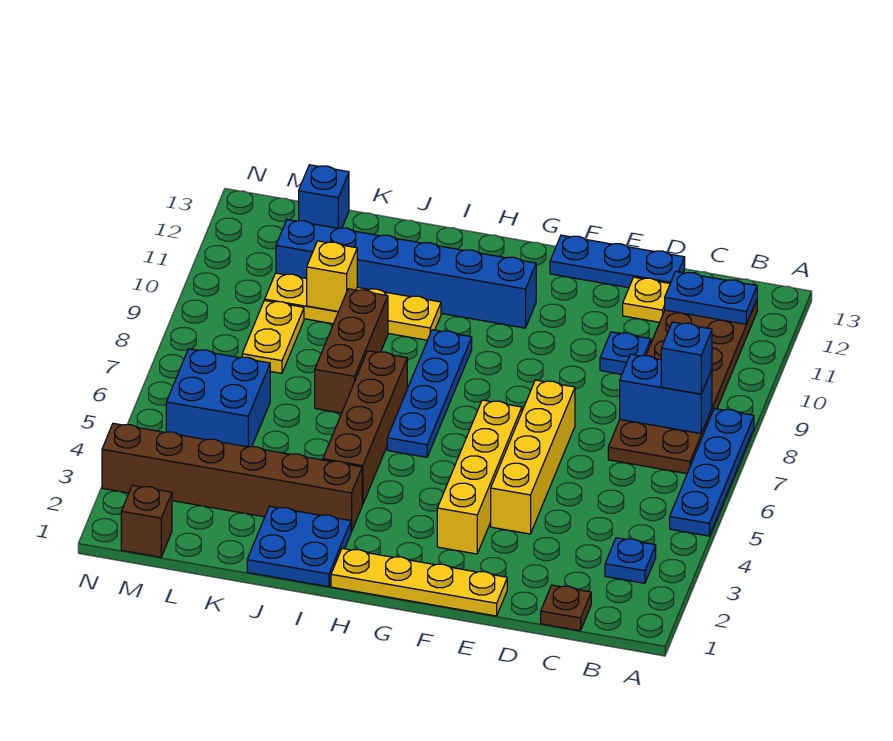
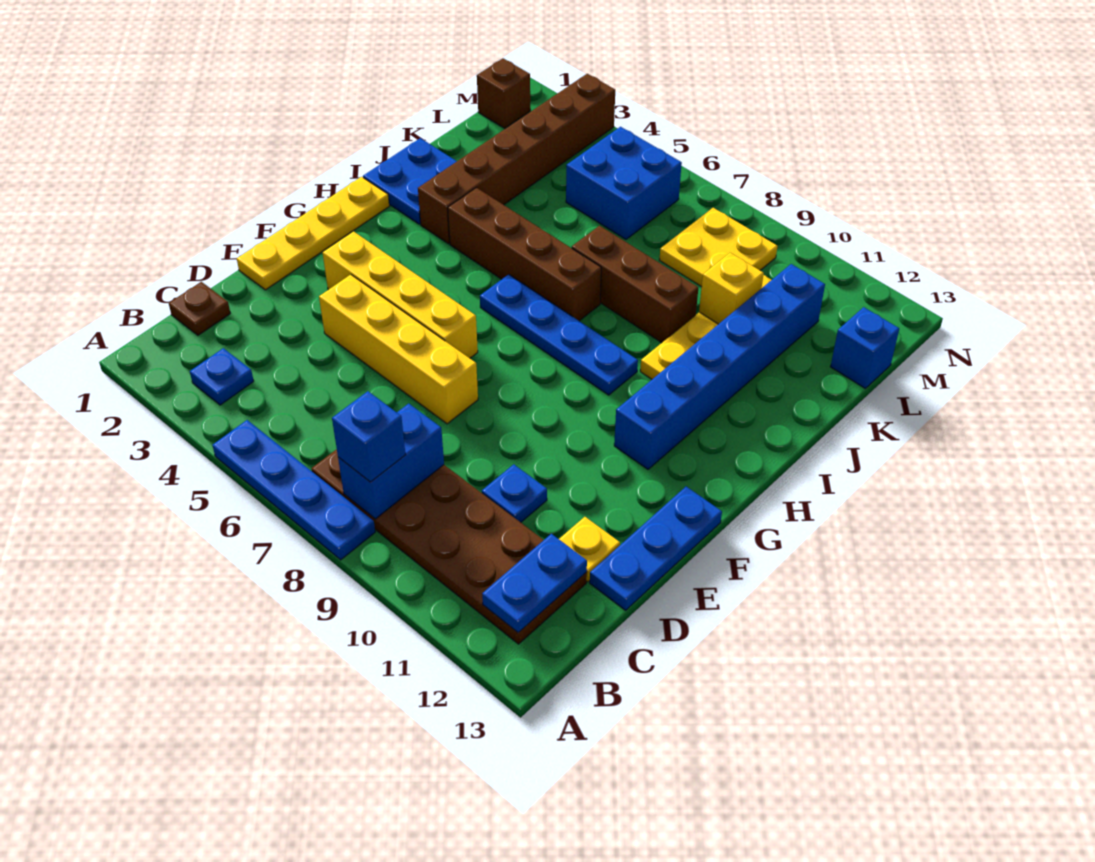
yellow plate L8:L9 level 1 -> yellow plate L8:M9 level 1

